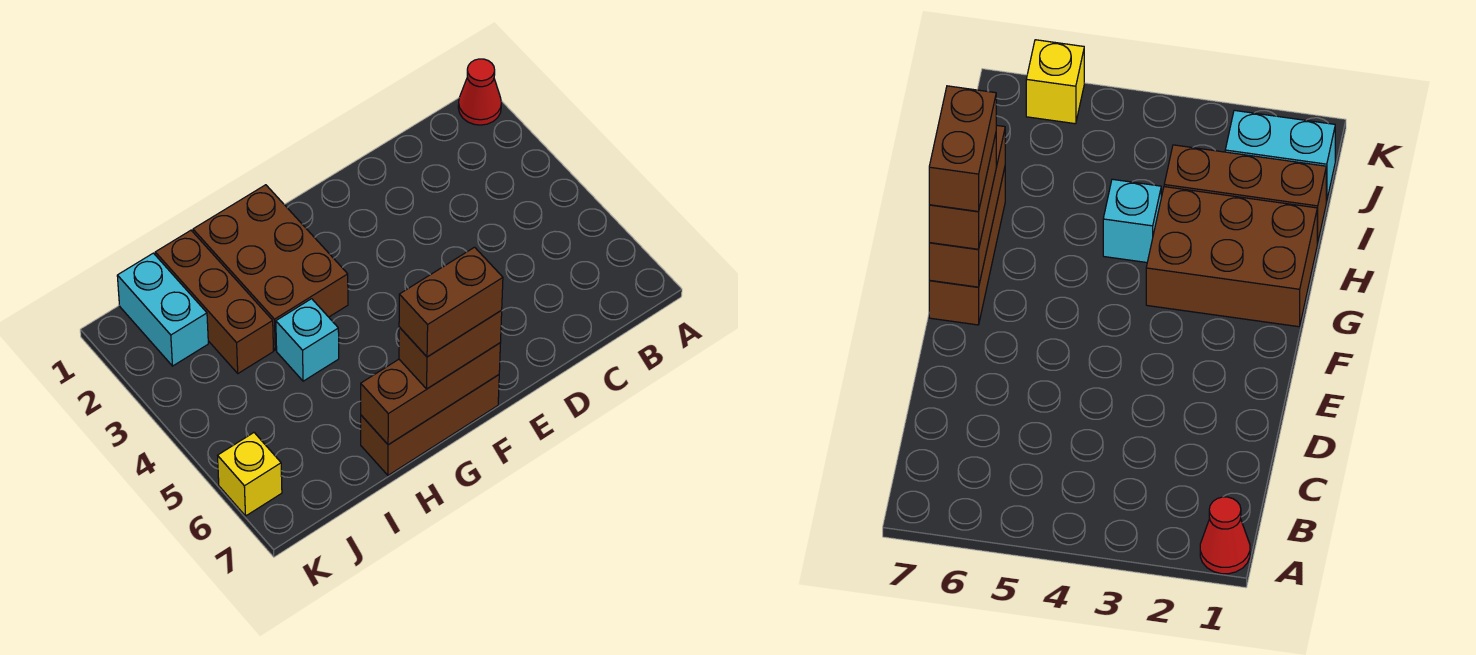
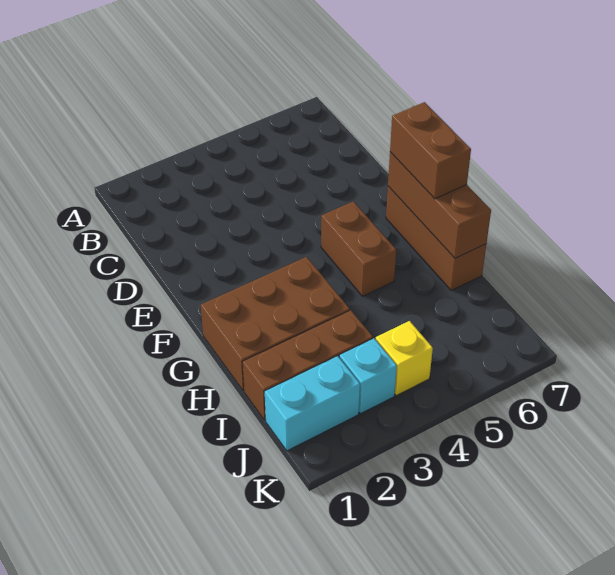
red cone A1 level 1 -> none
brown brick F7:G7 level 4 -> brown brick F5:G5 level 1
cyan brick H4 level 1 -> cyan brick J3 level 1
yellow brick K6 level 1 -> yellow brick J4 level 1

